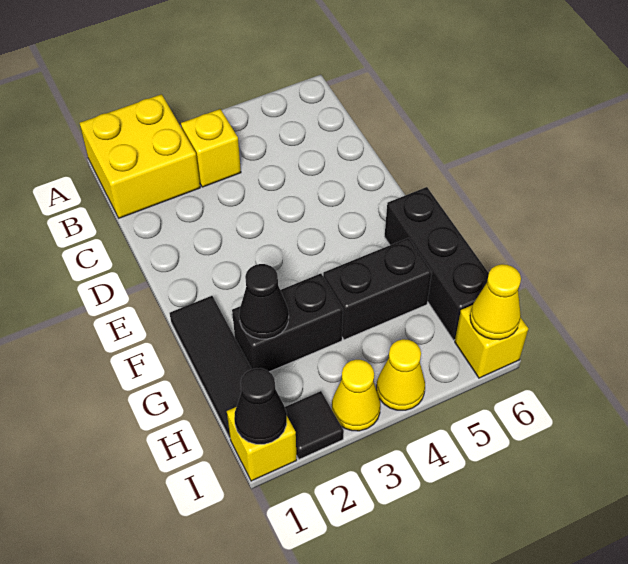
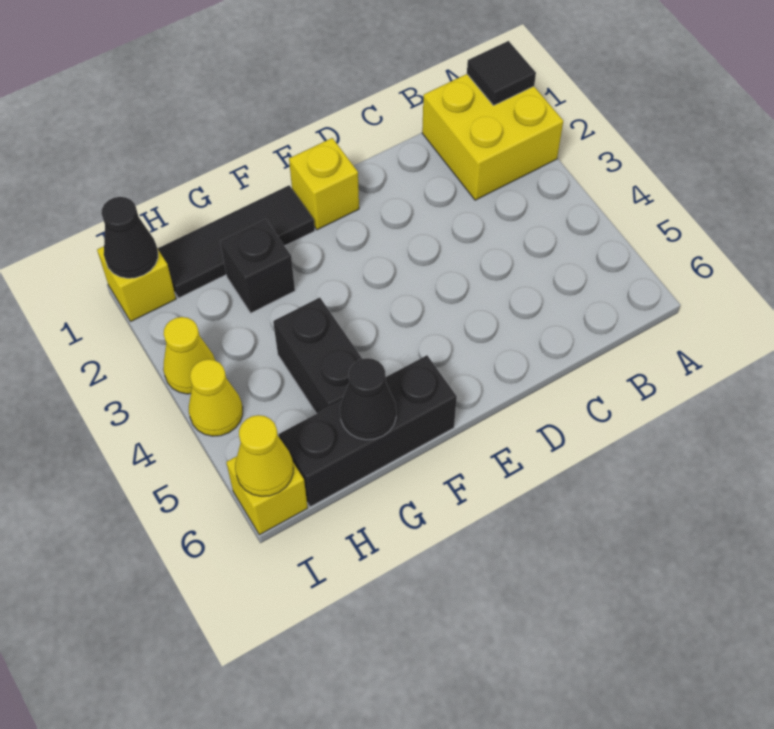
yellow brick B3 level 1 -> yellow brick E1 level 1
black brick G2:G3 level 1 -> black brick G2 level 1
black cone G2 level 2 -> black cone G6 level 2
black tile I2 level 1 -> black tile A1 level 2

